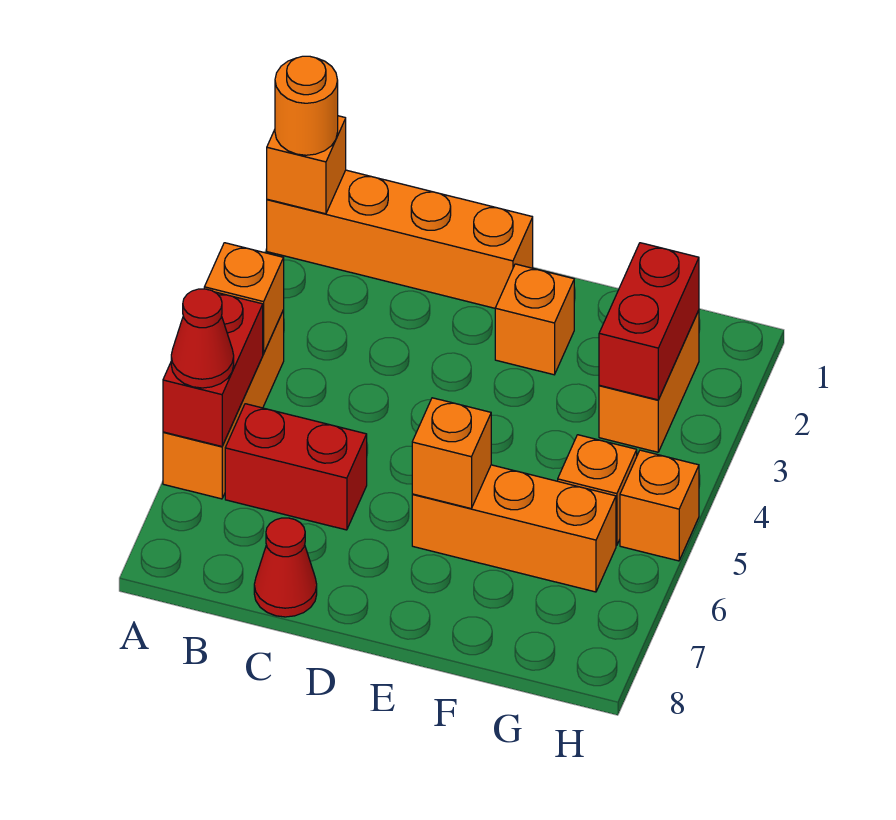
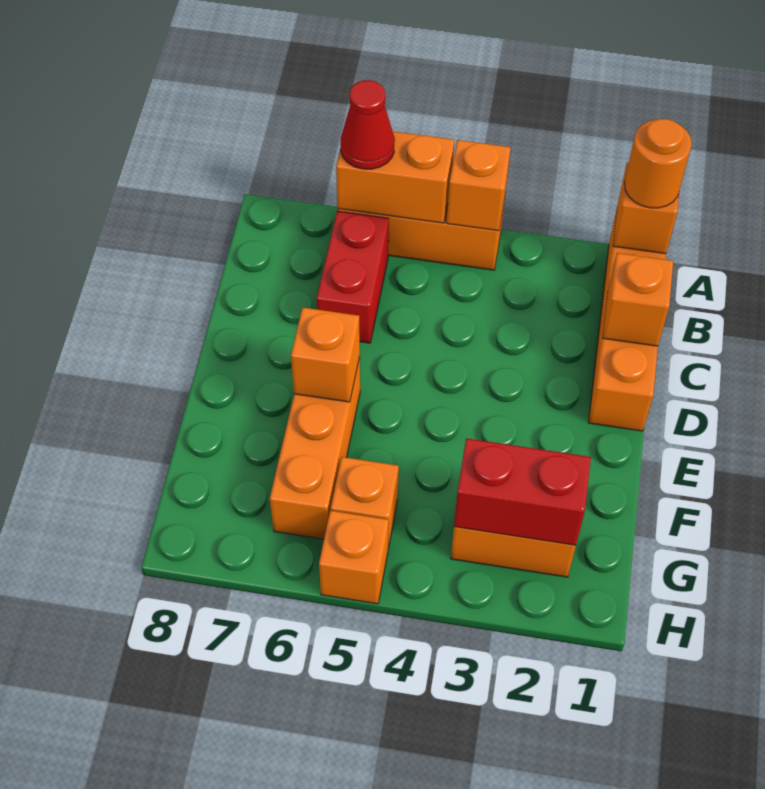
red brick A5:A6 level 2 -> orange brick A5:A6 level 2
red cone C8 level 1 -> none
orange brick E2 level 1 -> orange brick C1 level 2

